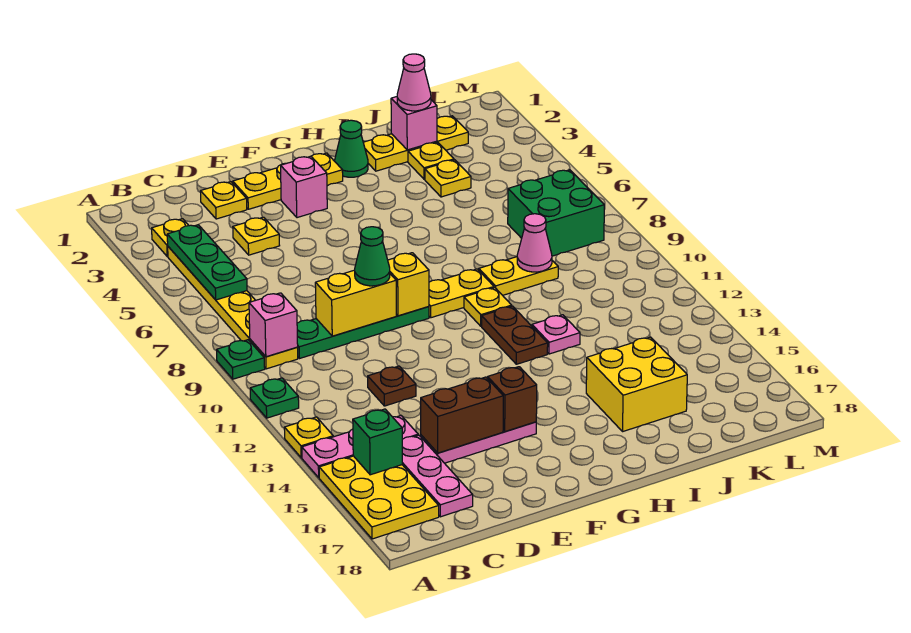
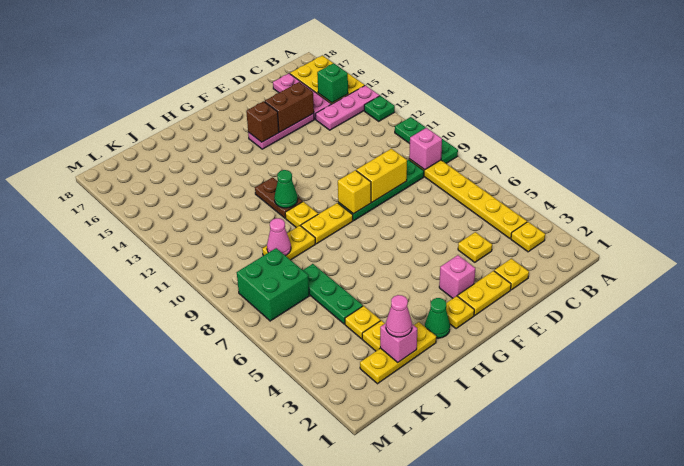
yellow plate A13 level 1 -> green plate A13 level 1
green plate B4:B6 level 2 -> green plate J5:J7 level 1
brown plate D12 level 1 -> none
green cone E9 level 3 -> green cone H11 level 2
pink plate I12 level 1 -> none
yellow brick I15:J16 level 1 -> none

